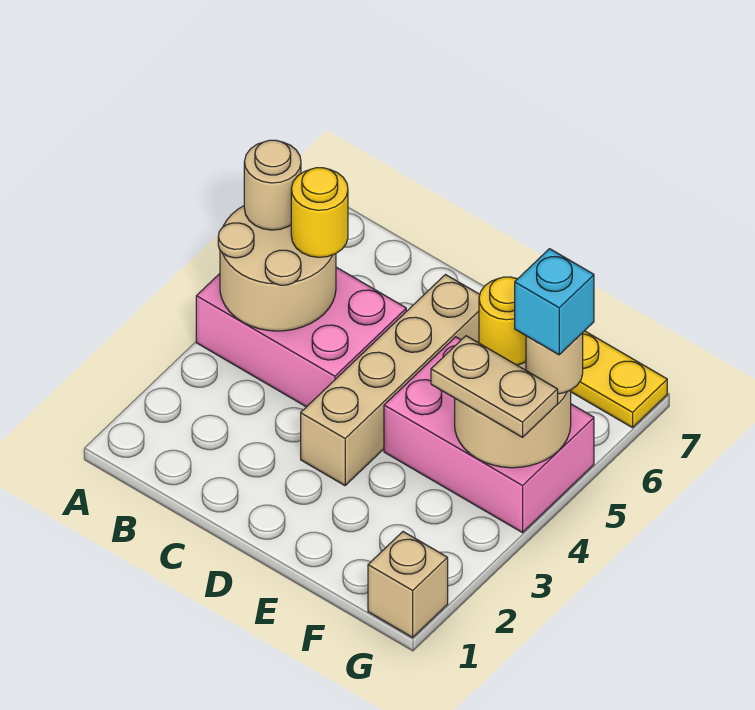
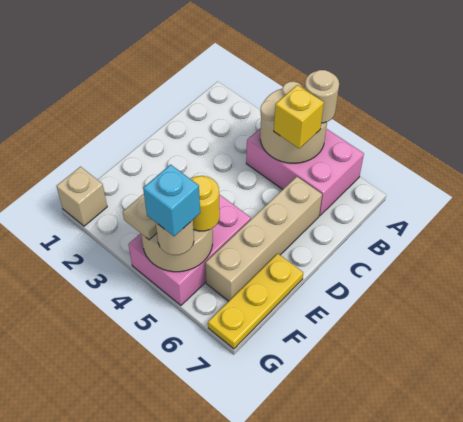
pink brick A4:C5 level 1 -> pink brick A4:B6 level 1
yellow round brick B5 level 3 -> yellow brick B5 level 3
tan brick D3:D6 level 1 -> tan brick C6:F6 level 1

